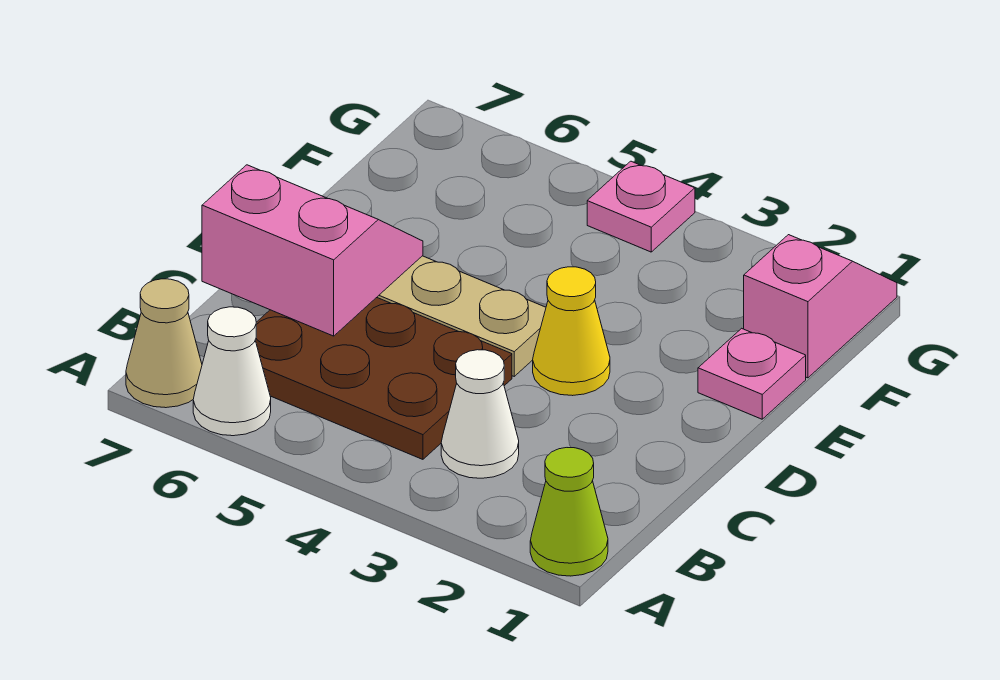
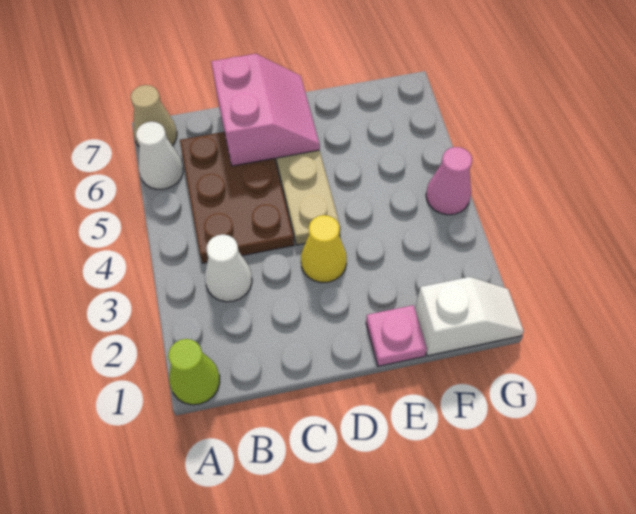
pink slope F1:G1 level 1 top F -> white slope F1:G1 level 1 top F
pink plate G4 level 1 -> pink cone G4 level 1

